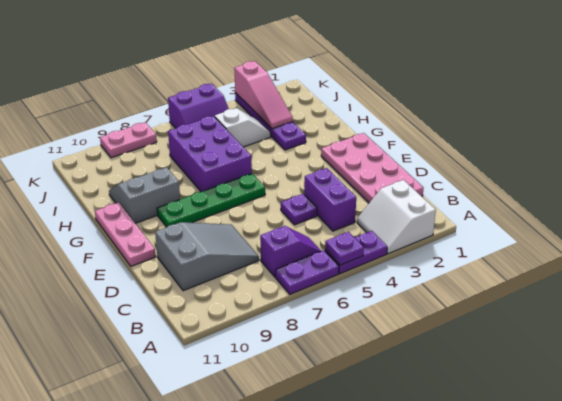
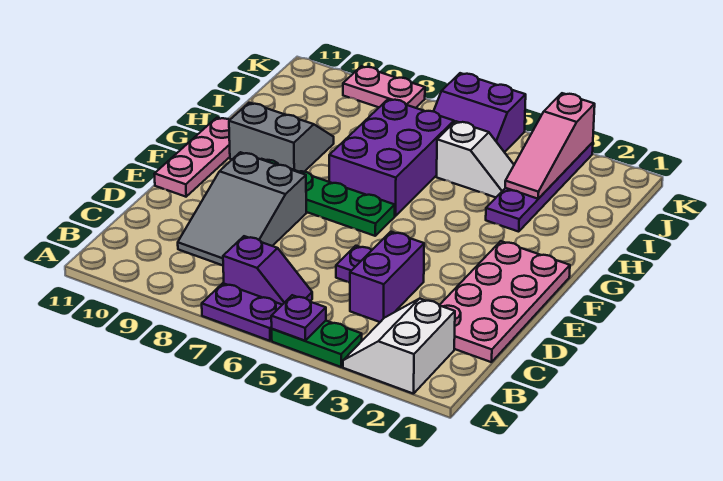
purple plate A4:A5 level 1 -> green plate A4:A5 level 1
grey slope C8:D10 level 1 top 10 -> grey slope C8:E9 level 1 top E

